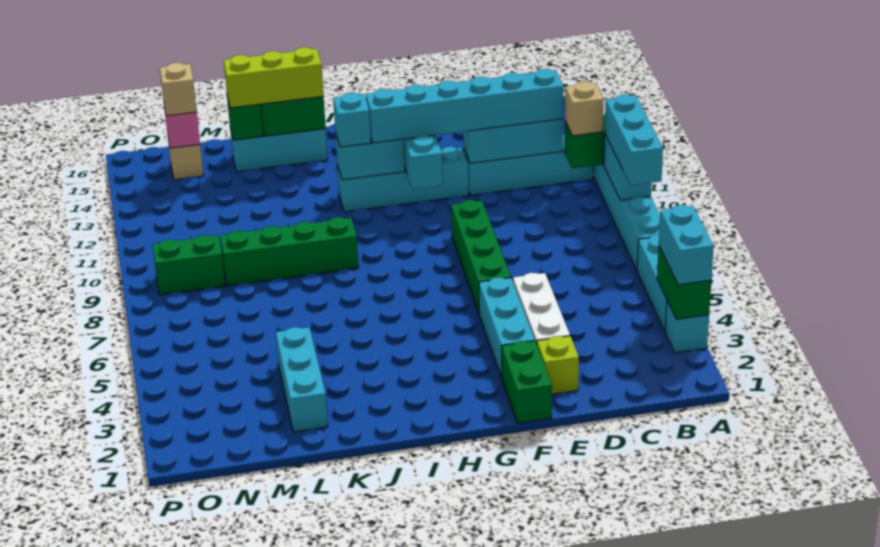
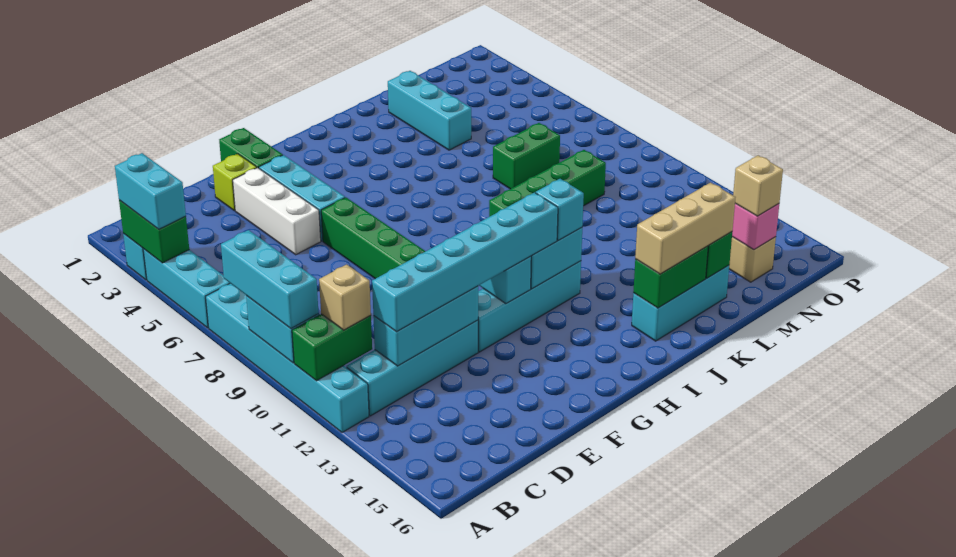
lime brick J15:L15 level 3 -> tan brick J15:L15 level 3
green brick N9:O9 level 1 -> green brick L7:M7 level 1

